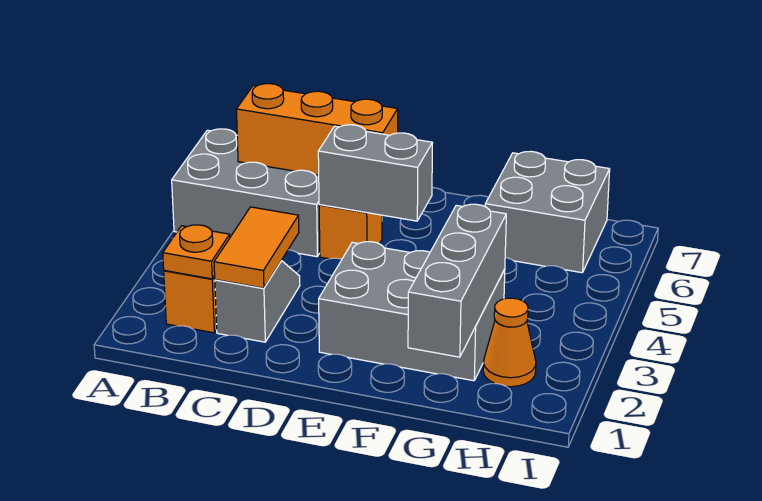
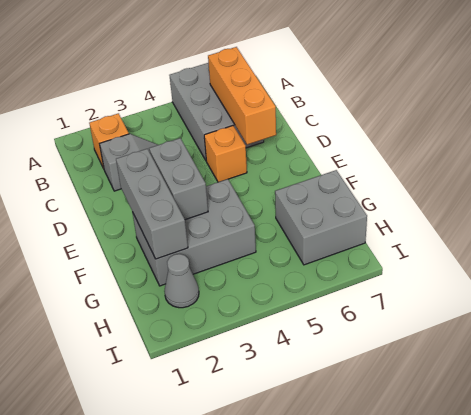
orange plate B2 level 2 -> none
orange tile C2:C3 level 2 -> none
grey brick D5:E5 level 2 -> grey brick E3:F3 level 2
grey brick E2:G3 level 1 -> grey brick F2:G4 level 1
grey brick G1:G3 level 2 -> grey brick E2:G2 level 2
orange cone H2 level 1 -> grey cone H2 level 1

